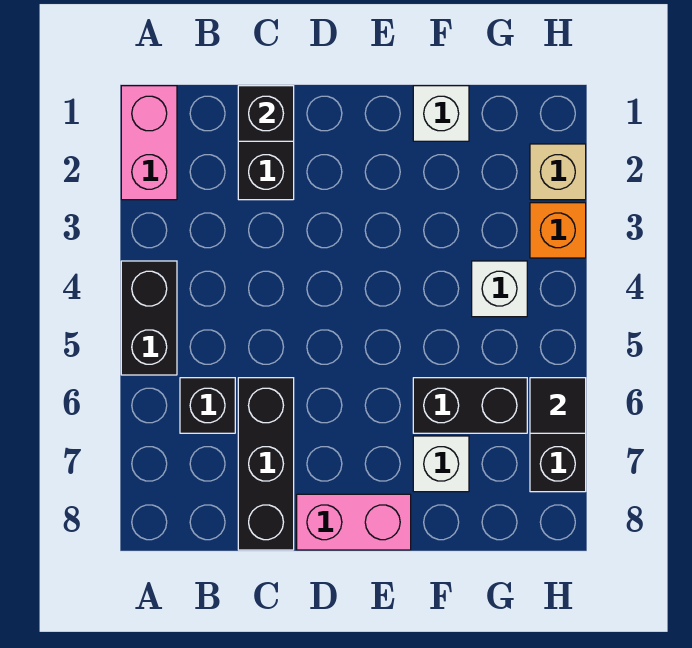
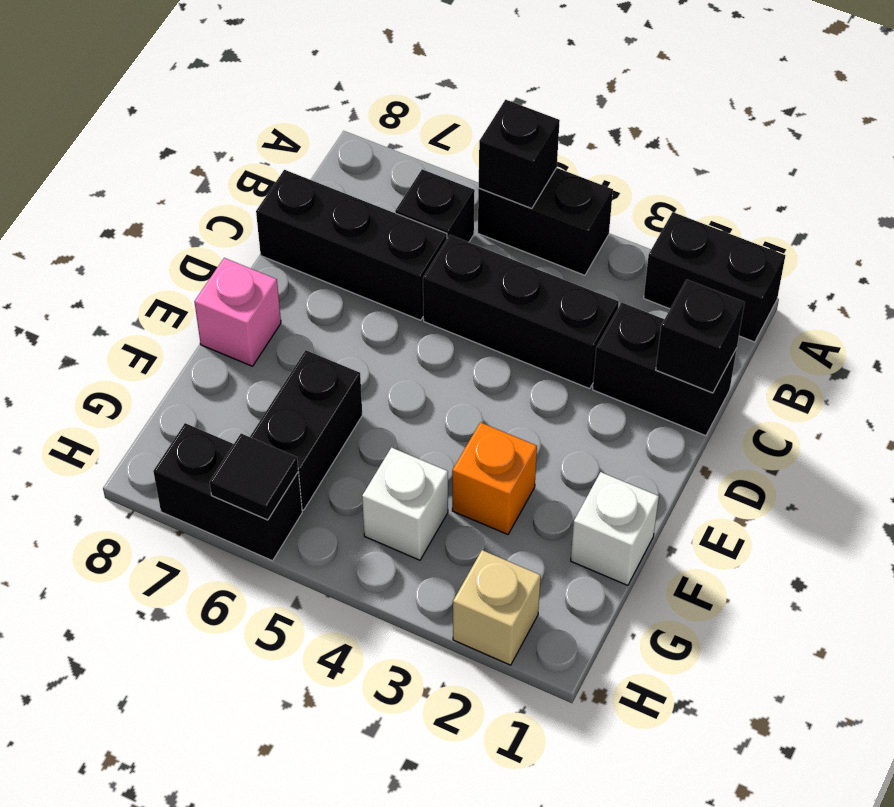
pink brick A1:A2 level 1 -> black brick A1:A2 level 1
none -> black brick A5 level 2
none -> black brick C3:C5 level 1
pink brick D8:E8 level 1 -> pink brick E8 level 1
white brick F7 level 1 -> none
orange brick H3 level 1 -> orange brick F3 level 1

